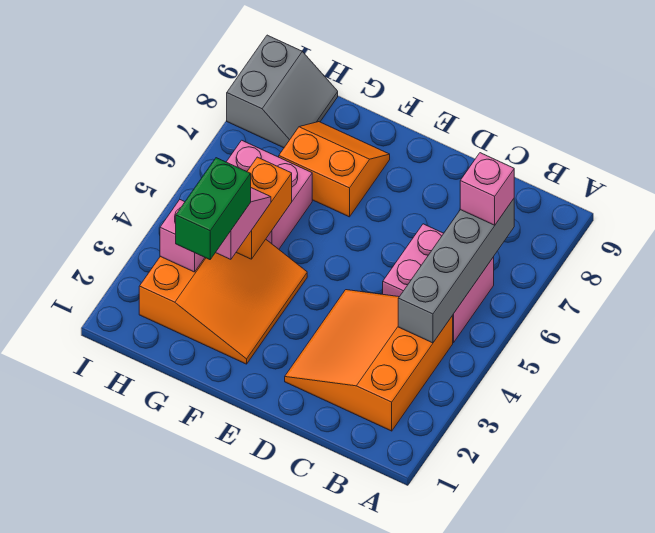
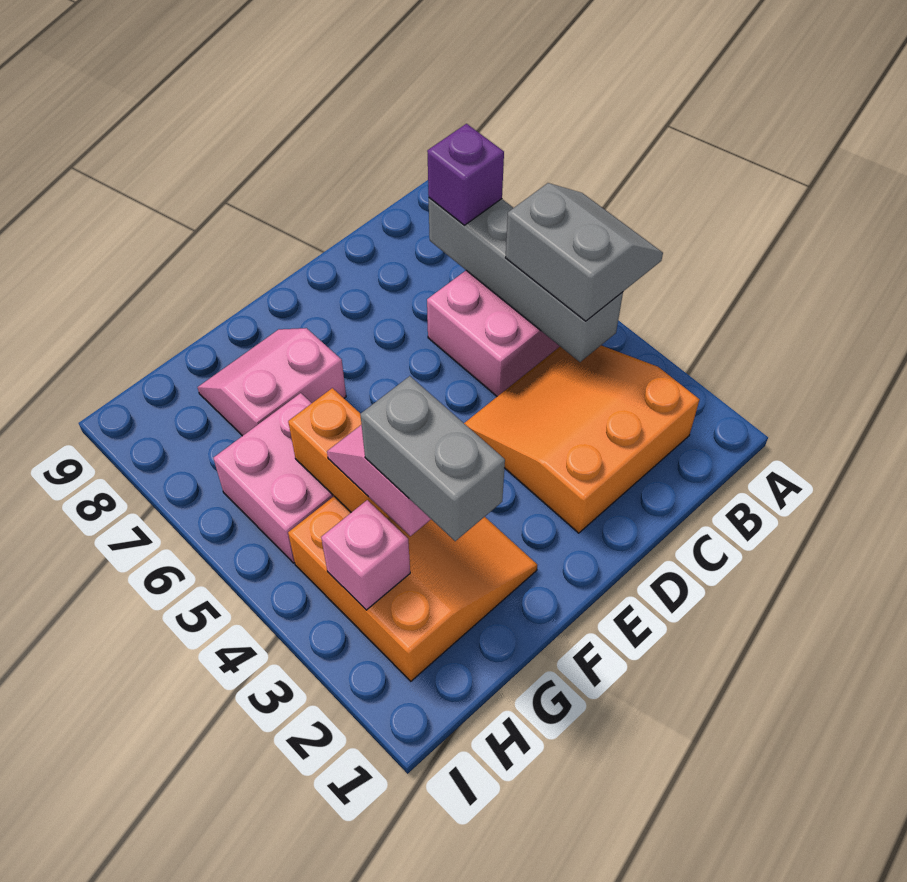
orange slope B2:D4 level 1 top B -> orange slope B2:D4 level 1 top 2
pink brick B7 level 3 -> purple brick B7 level 3
orange slope F7:G8 level 1 top 7 -> pink slope F7:G8 level 1 top 7
green brick G2:G3 level 4 -> grey brick G2:G3 level 4
grey slope H8:I9 level 1 top I -> grey slope A4:B5 level 3 top B

